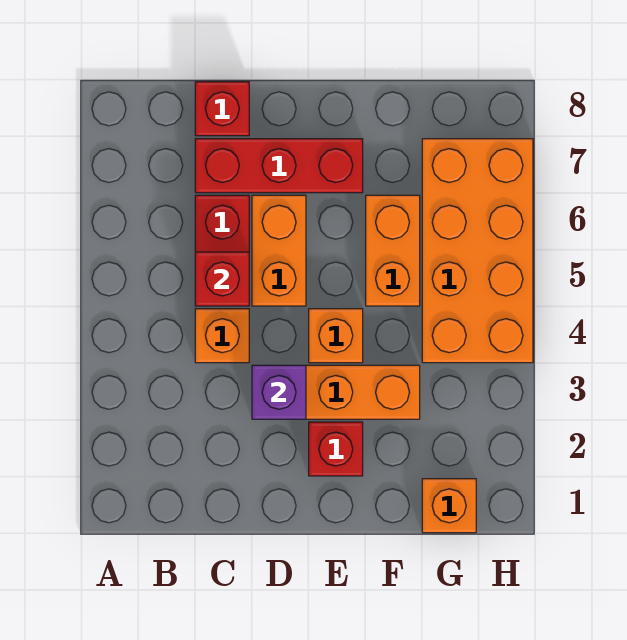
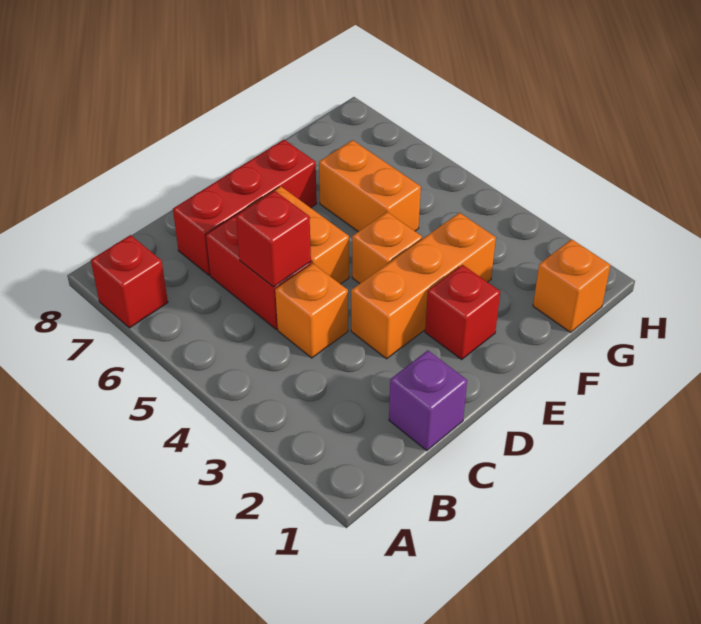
red brick C8 level 1 -> red brick A7 level 1
purple brick D3 level 2 -> purple brick C1 level 1
orange brick G4:H7 level 1 -> none

